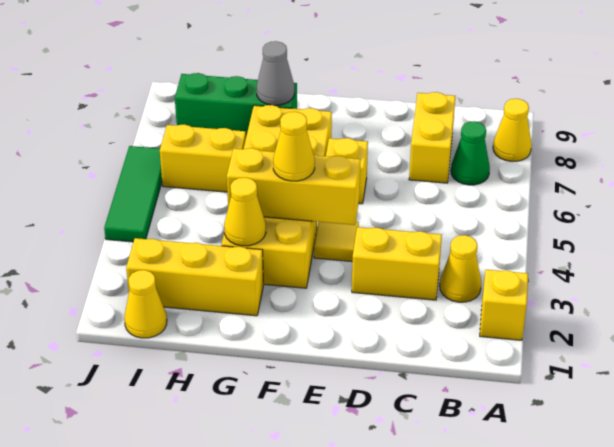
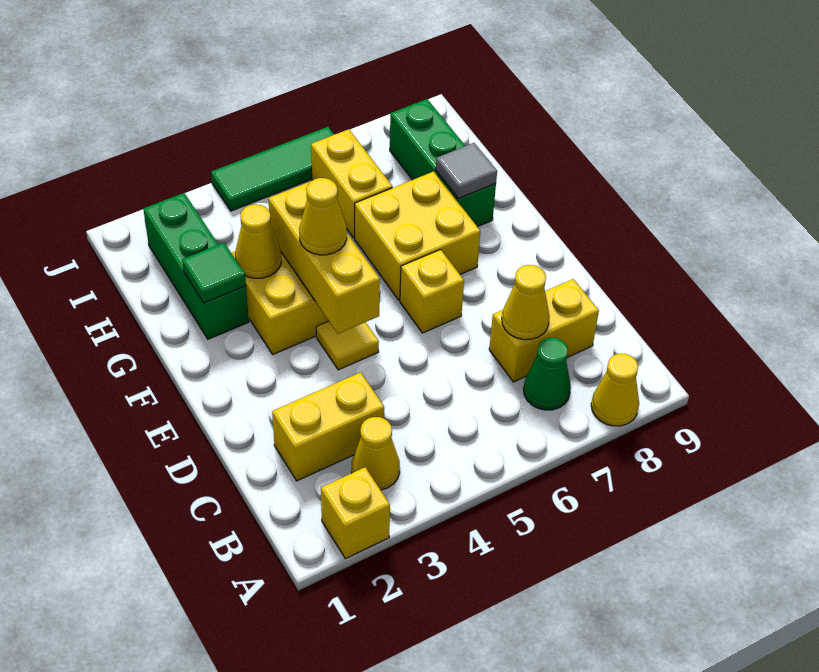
yellow brick C3:D3 level 1 -> yellow brick C2:C3 level 1
yellow brick G2:I2 level 1 -> green brick G2:I2 level 1
none -> green tile G2 level 2
grey cone G8 level 2 -> grey tile G8 level 2
yellow cone I1 level 1 -> yellow cone C7 level 2

